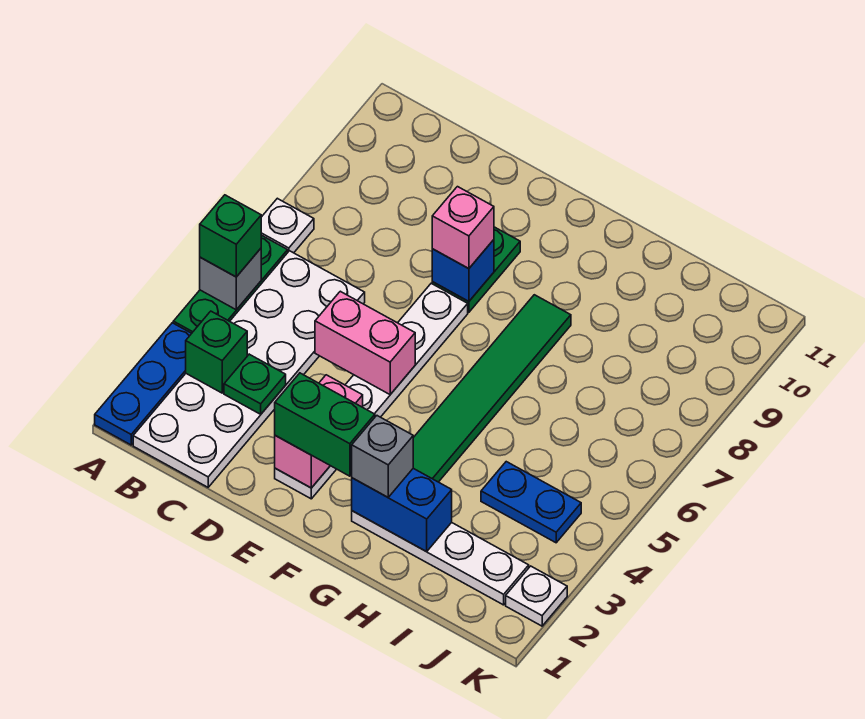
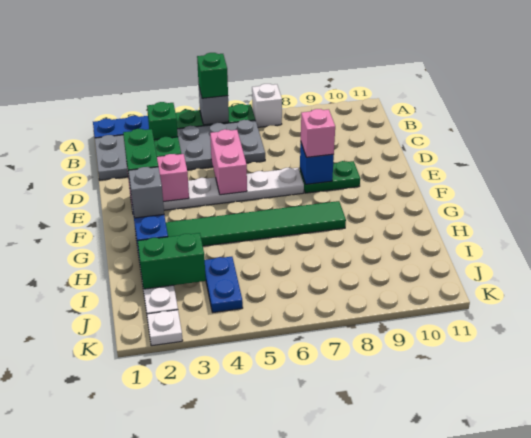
white plate A7 level 1 -> white brick A7 level 1
white plate B1:C6 level 1 -> grey plate B1:C6 level 1
none -> green brick I2:I3 level 2

